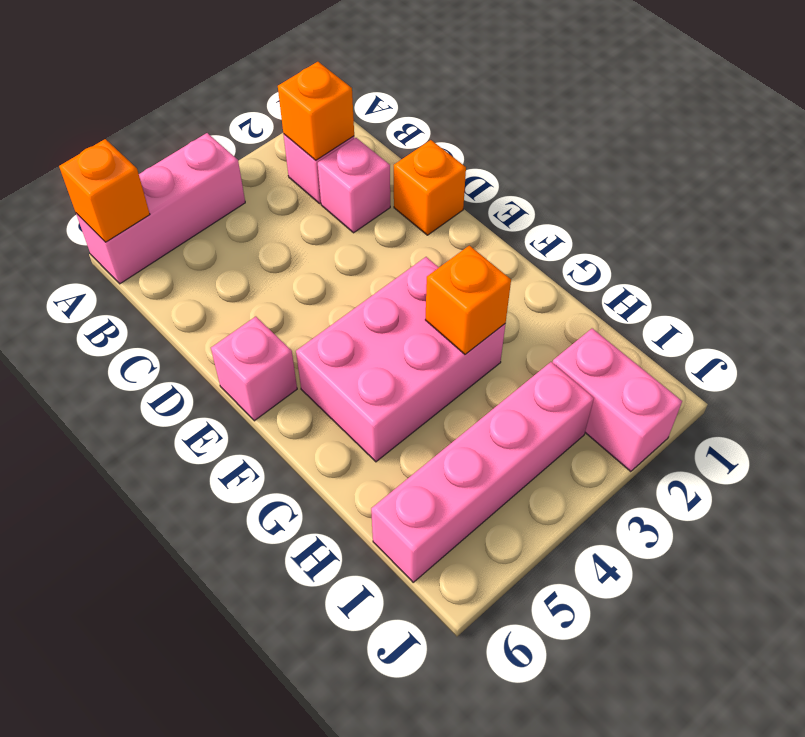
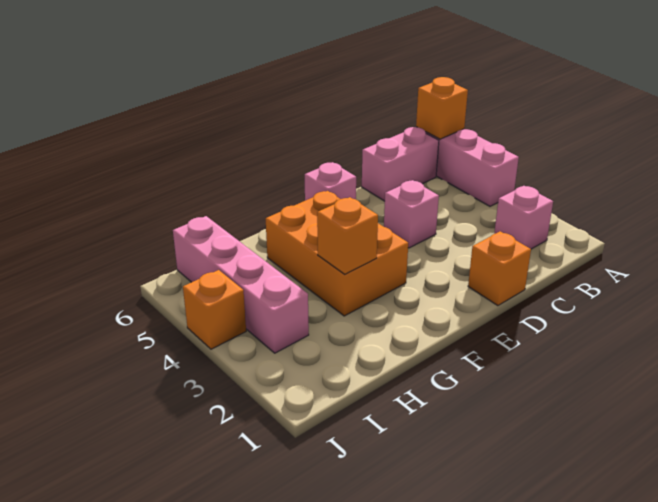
orange brick B2 level 2 -> orange brick J4 level 1
pink brick C2 level 1 -> pink brick D4 level 1
pink brick F3:G5 level 1 -> orange brick F3:G5 level 1
pink brick I2:J2 level 1 -> pink brick B6:C6 level 1

